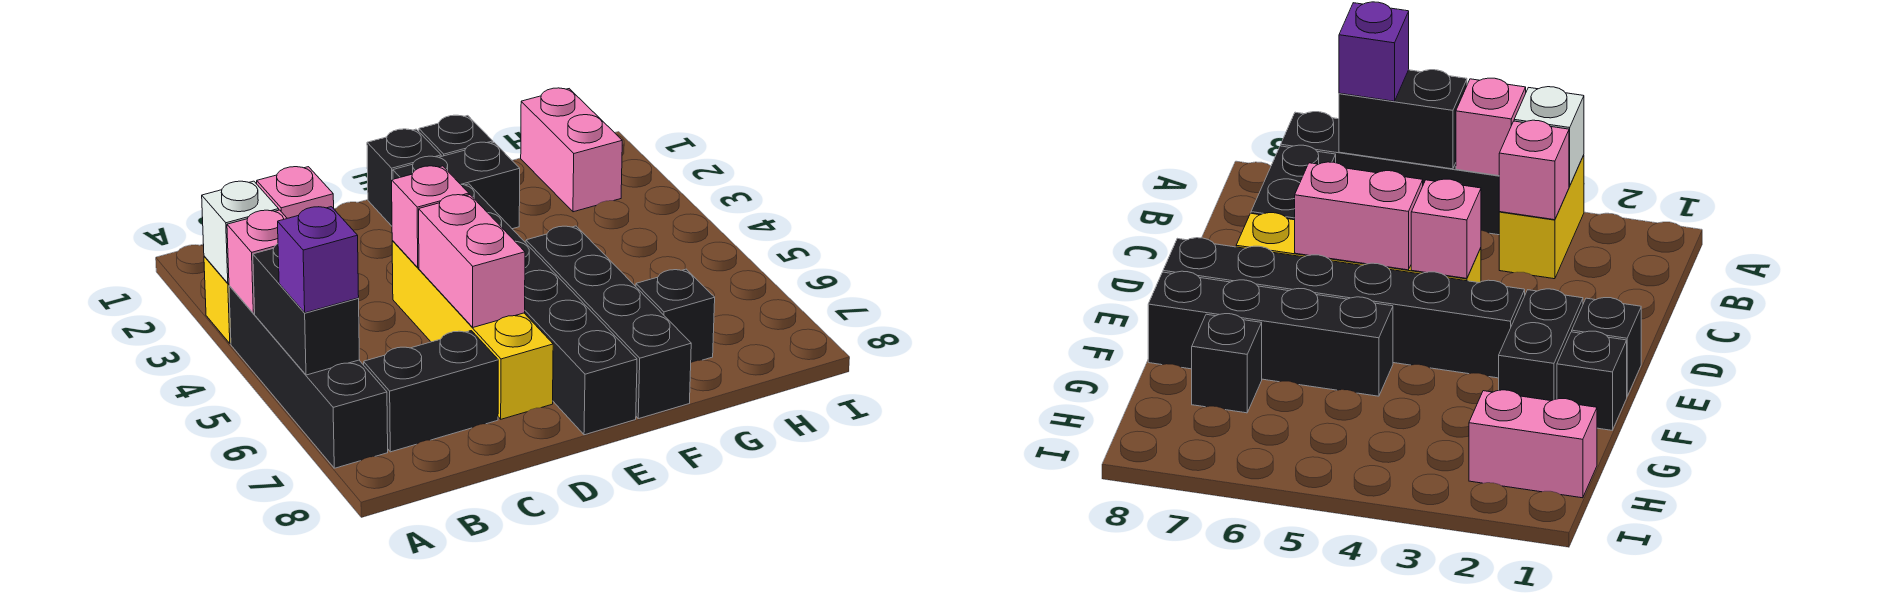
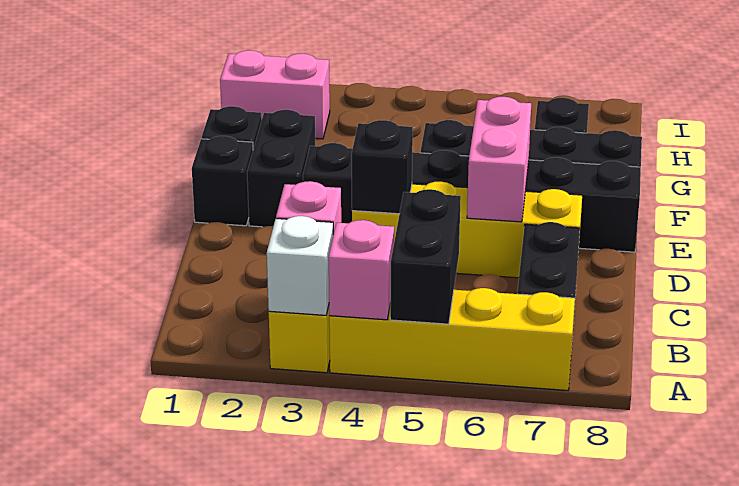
black brick A4:A7 level 1 -> yellow brick A4:A7 level 1
black brick A5:A6 level 2 -> black brick A5:B5 level 2
purple brick A6 level 3 -> none
pink brick D4 level 2 -> black brick D4 level 2
pink brick D5:D6 level 2 -> pink brick D6:E6 level 2

